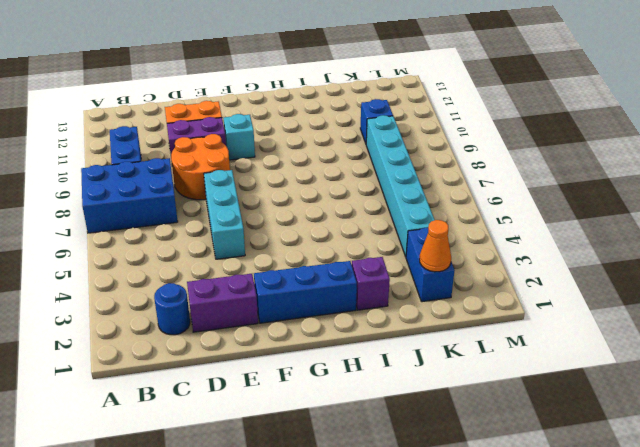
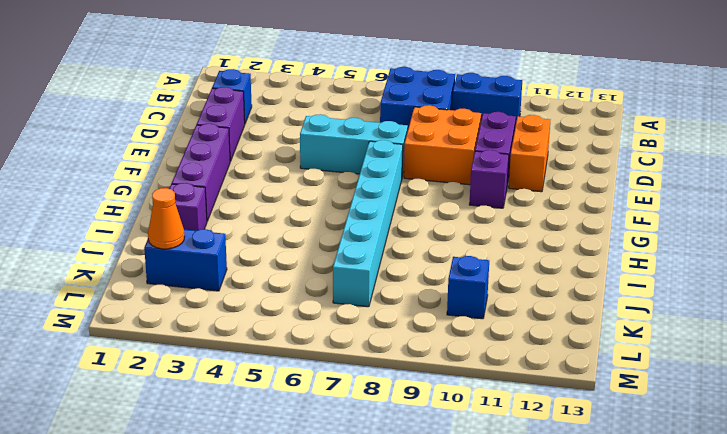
blue brick A7:C8 level 1 -> blue brick B7:C8 level 1
blue round brick C2 level 1 -> blue brick C2 level 1
orange round brick D8:E9 level 1 -> orange brick D8:E9 level 1
blue brick F2:H2 level 1 -> purple brick F2:H2 level 1
cyan brick F10 level 1 -> purple brick F10 level 1
cyan brick K4:K9 level 1 -> cyan brick F7:K7 level 1

